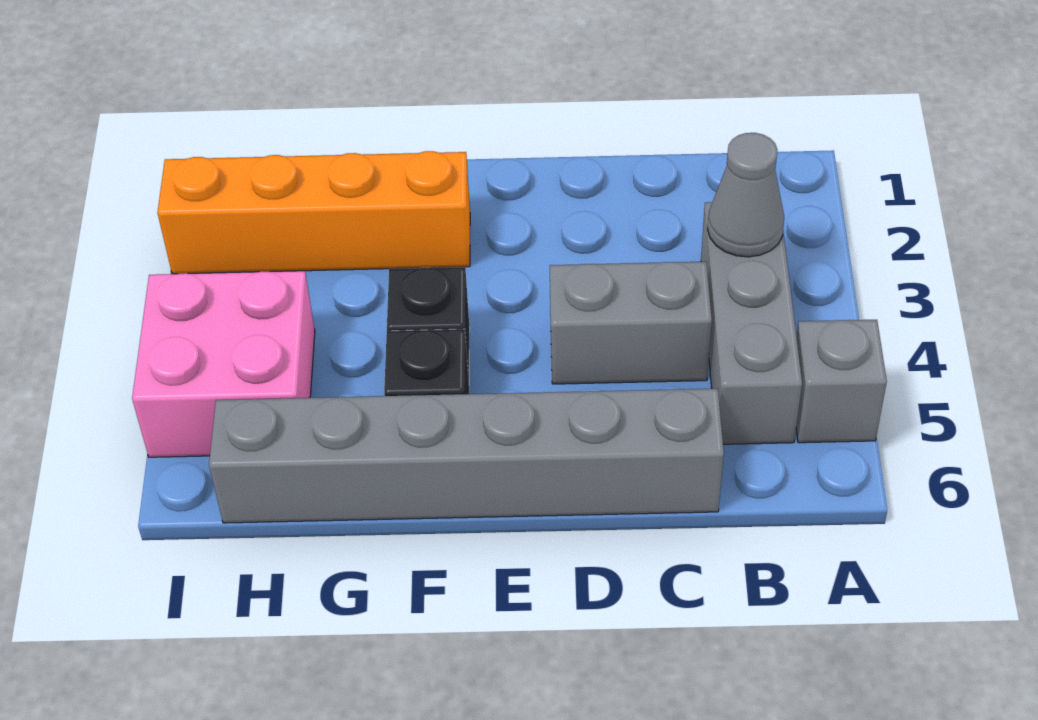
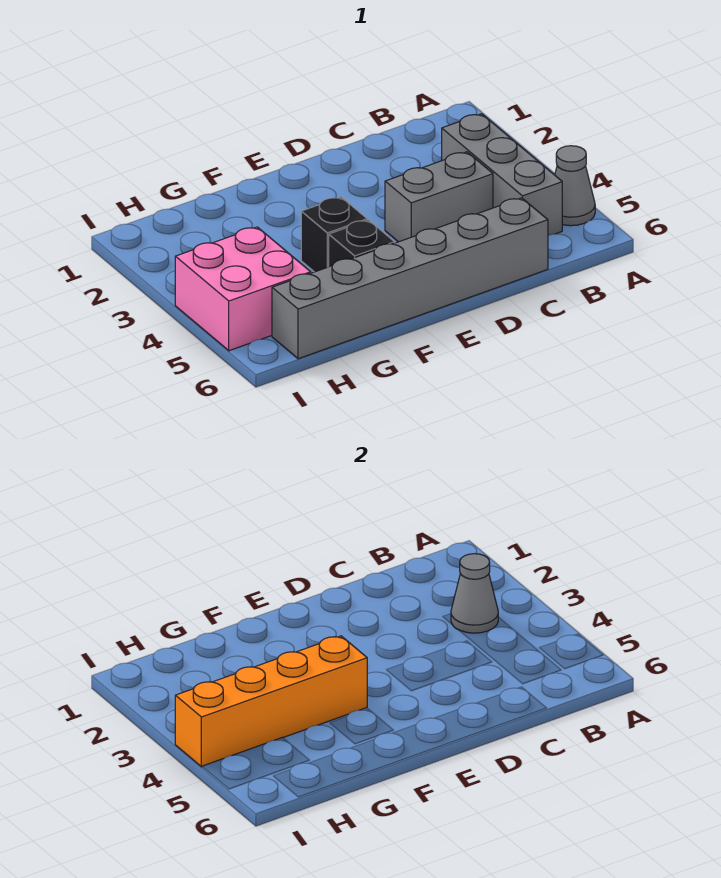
grey brick A5 level 1 -> grey cone A5 level 1
orange brick F2:I2 level 1 -> orange brick F4:I4 level 2

